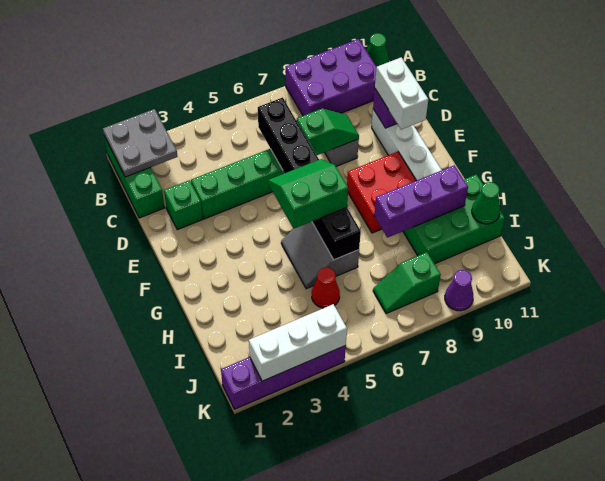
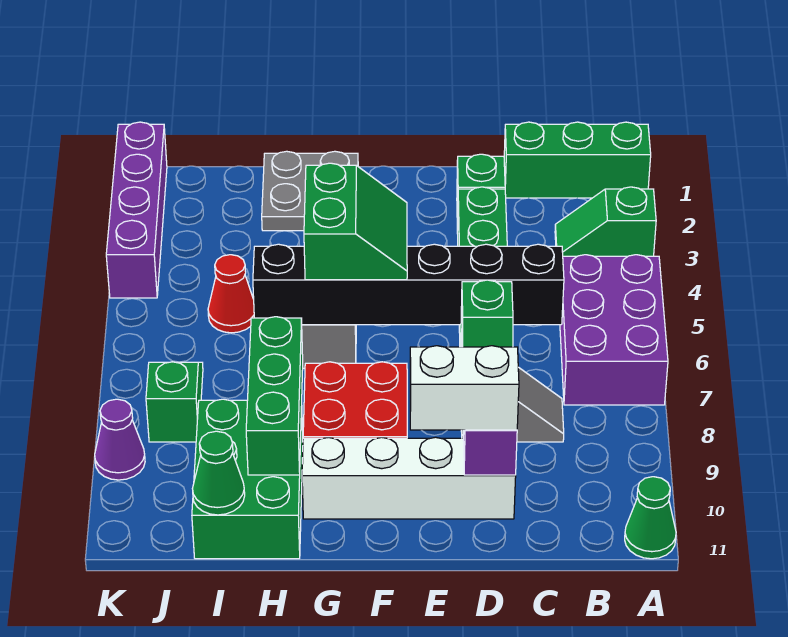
grey plate A1:B2 level 2 -> grey plate G1:H2 level 1
none -> green slope A3:B3 level 1 top A
purple brick A8:B10 level 1 -> purple brick A5:B7 level 1
purple brick H8:H10 level 2 -> green brick H8:H10 level 2
white brick K2:K4 level 2 -> none

